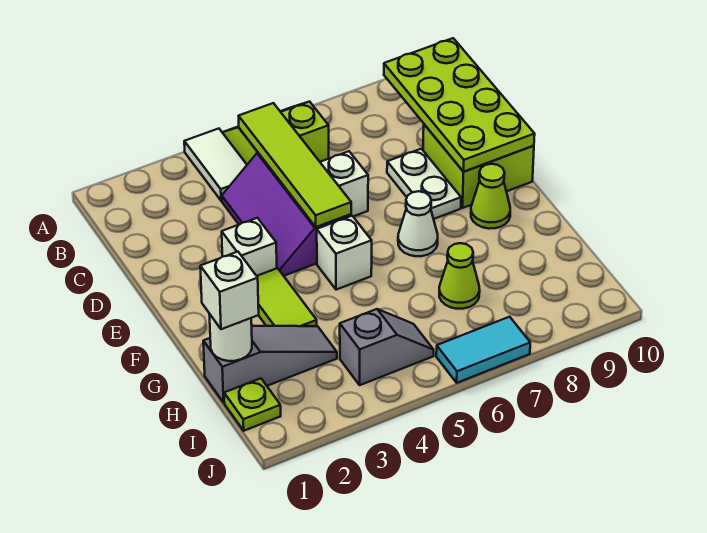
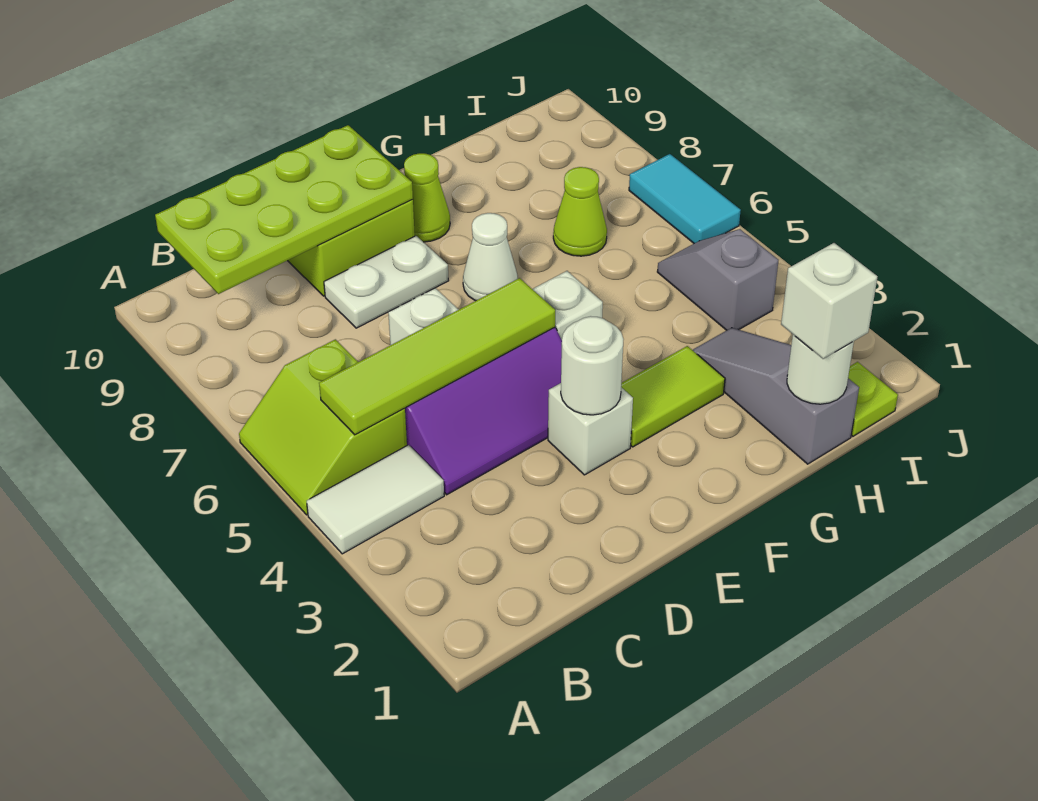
none -> white round brick E3 level 2

